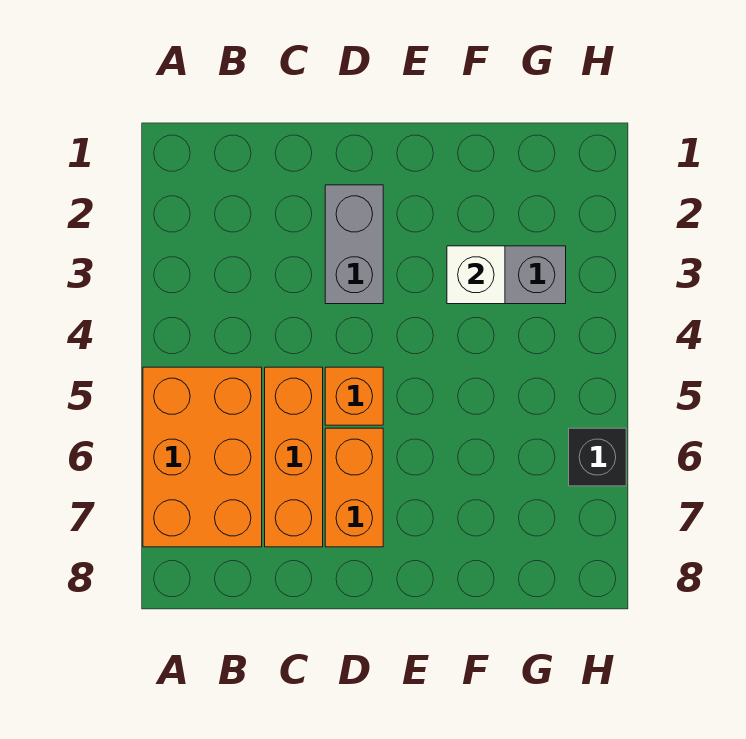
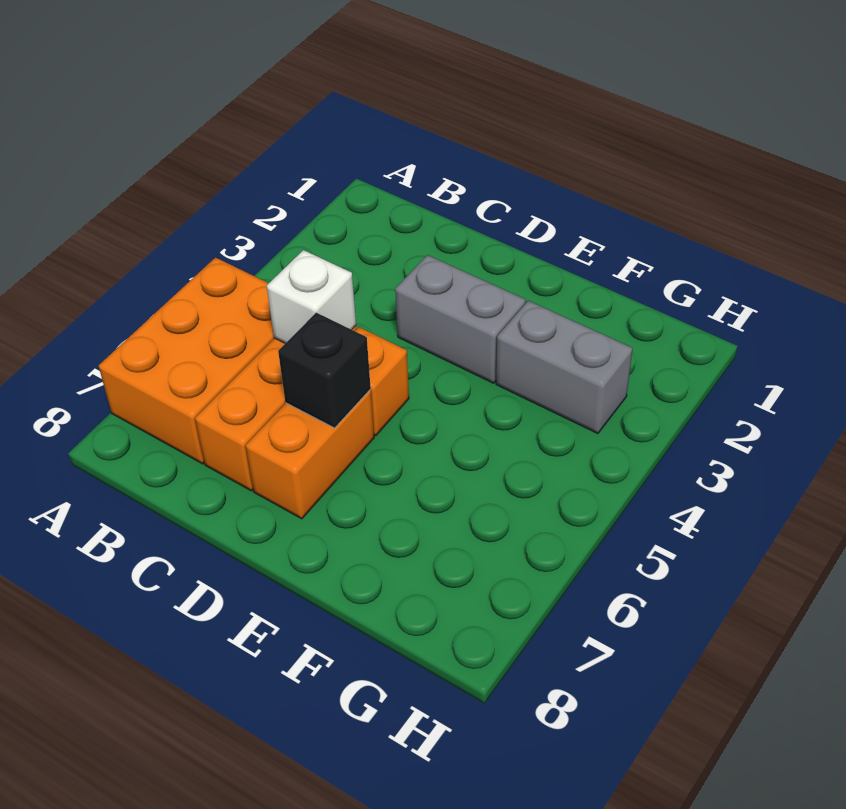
grey brick D2:D3 level 1 -> grey brick D3:E3 level 1
white brick F3 level 2 -> white brick C5 level 2
black brick H6 level 1 -> black brick D6 level 2

